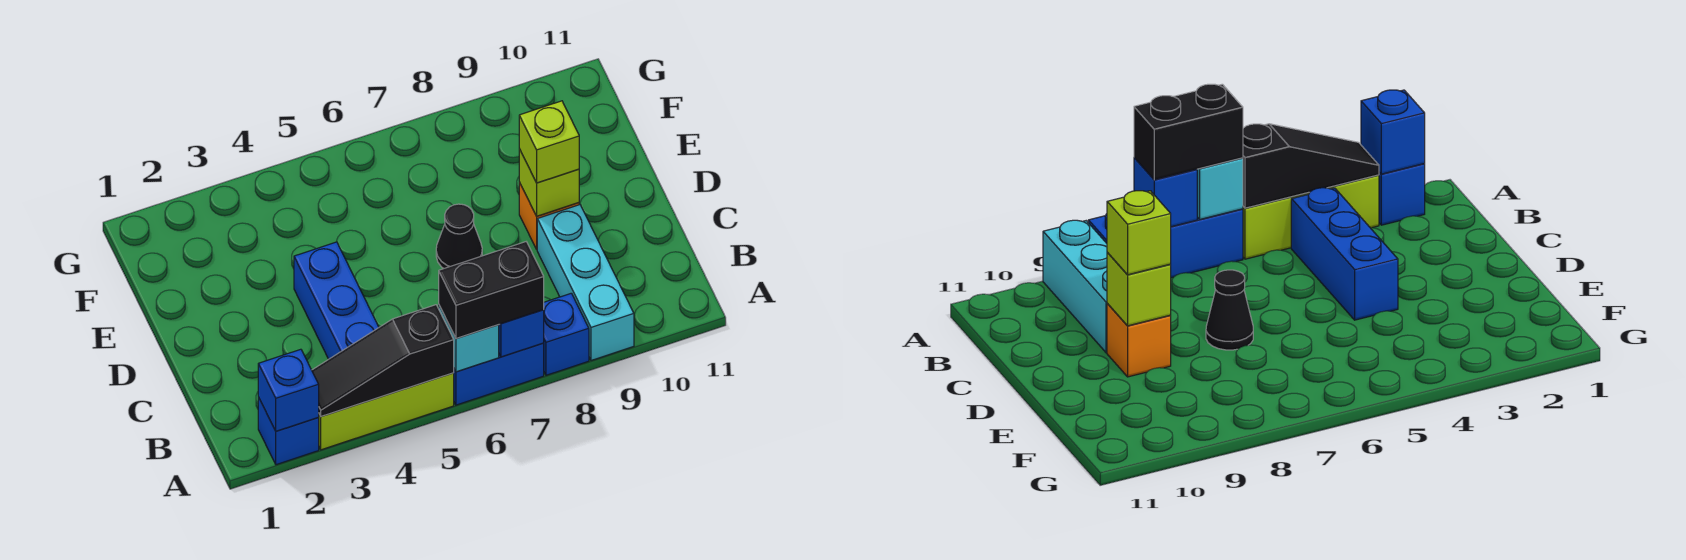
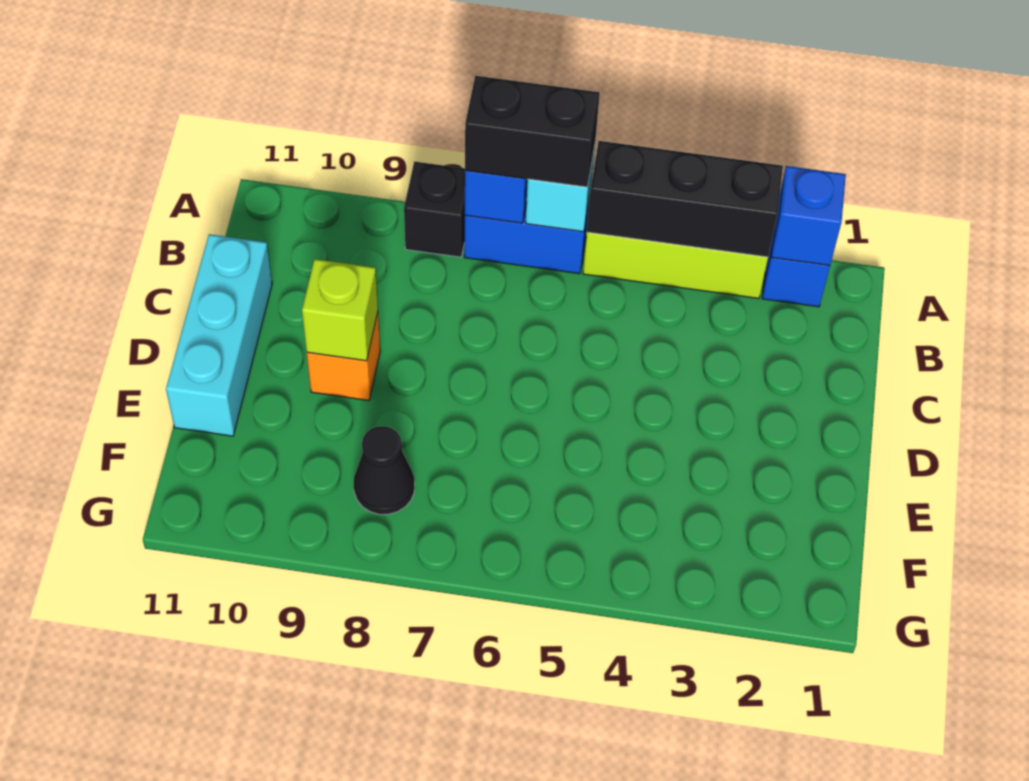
black slope A3:A5 level 2 top 5 -> black brick A3:A5 level 2
blue brick A8 level 1 -> black brick A8 level 1
cyan brick A9:C9 level 1 -> cyan brick C11:E11 level 1
blue brick B4:D4 level 1 -> none
black cone D7 level 1 -> black cone F8 level 1
lime brick D9 level 3 -> none

